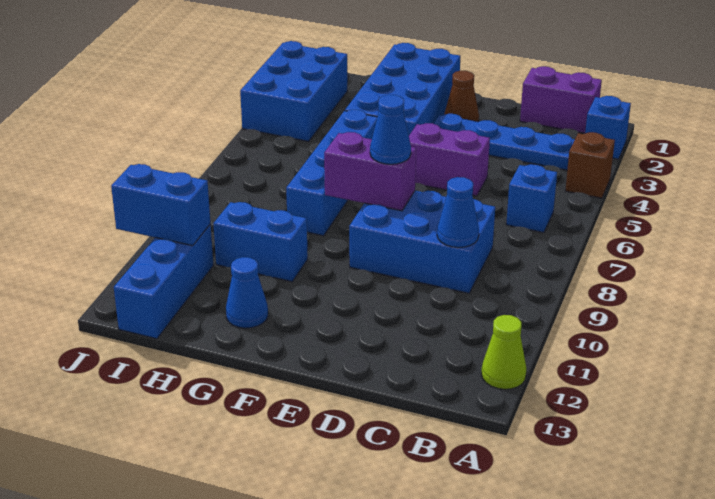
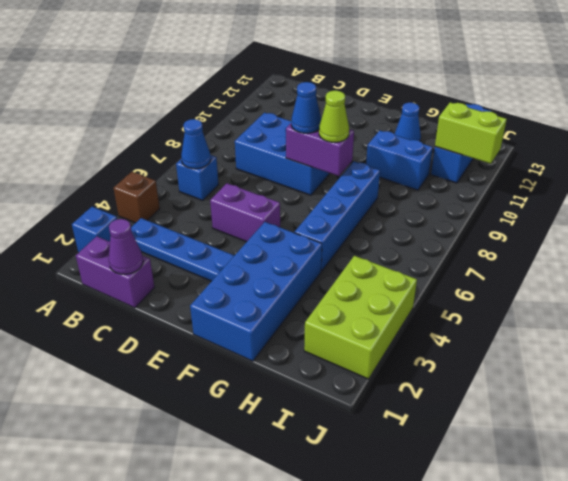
lime cone A12 level 1 -> lime cone F8 level 3
none -> purple cone C1 level 2
blue cone C9 level 2 -> blue cone B6 level 2
brown cone E2 level 1 -> none
blue brick I2:J4 level 1 -> lime brick I2:J4 level 1
blue brick I11:J11 level 2 -> lime brick I11:J11 level 2

